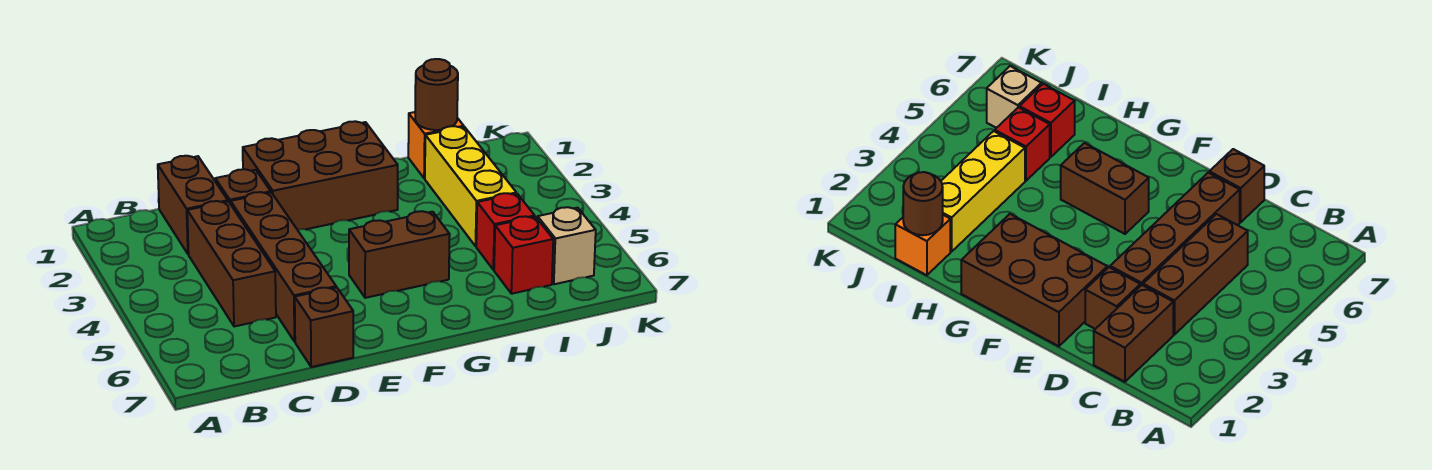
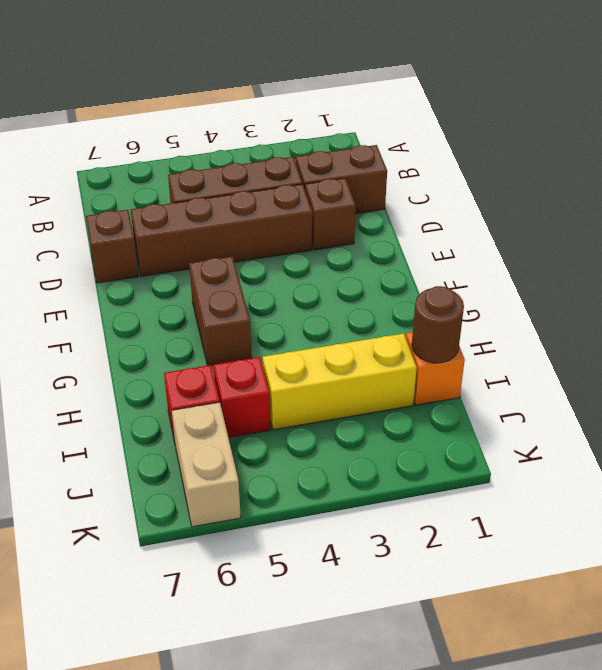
brown brick E1:G2 level 1 -> none
tan brick J6 level 1 -> tan brick J6:K6 level 1

